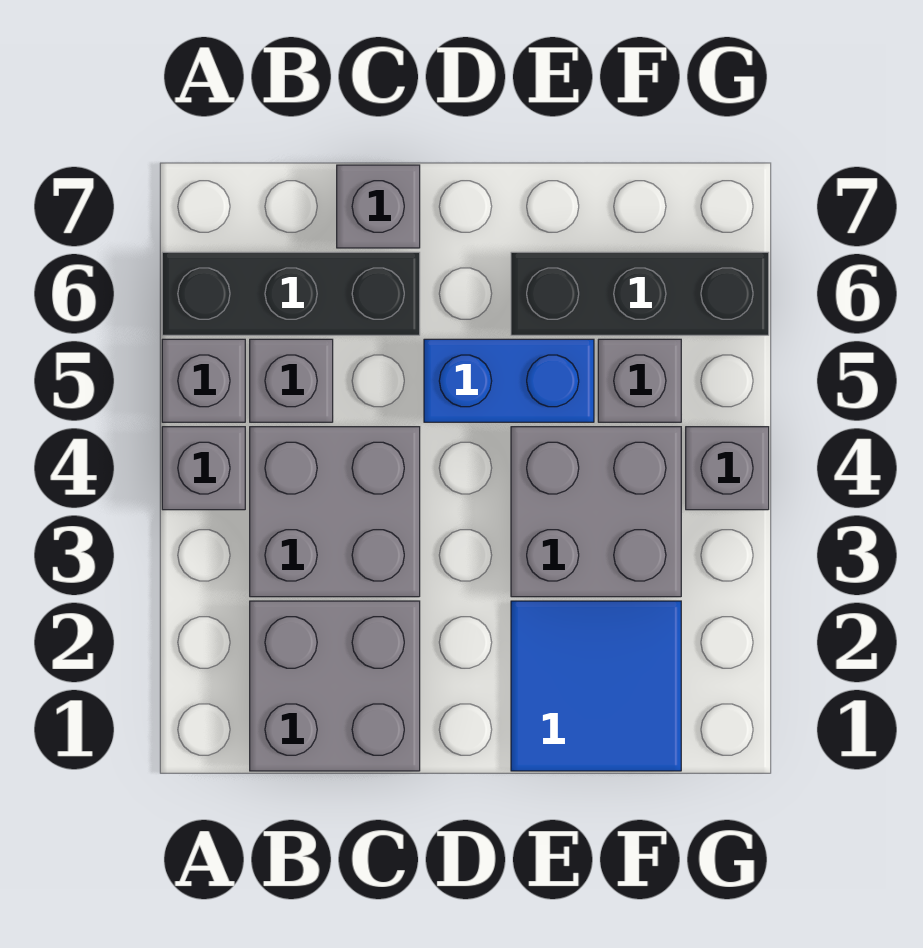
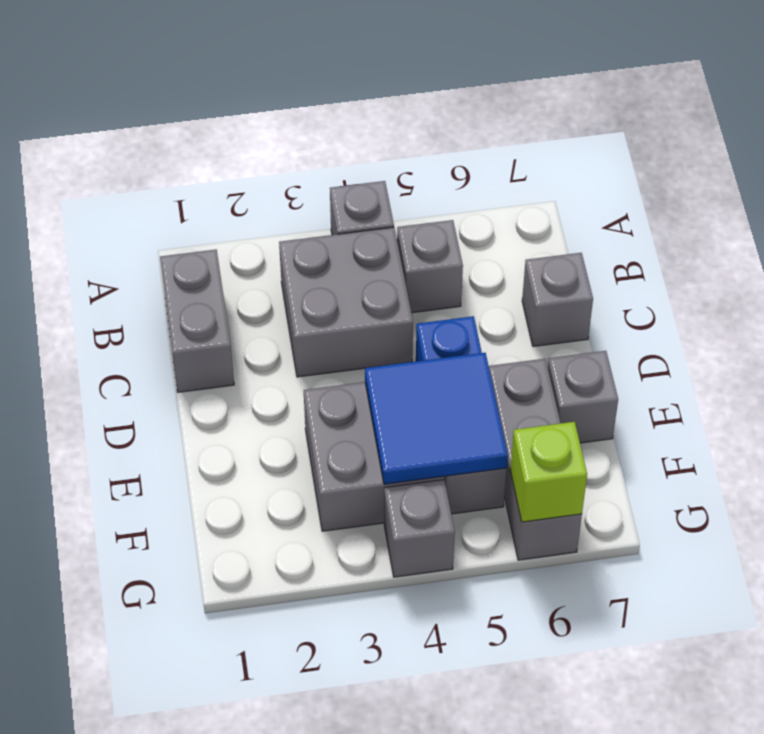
grey brick A5 level 1 -> grey brick E7 level 1
black brick A6:C6 level 1 -> none
grey brick B1:C2 level 1 -> grey brick B1:C1 level 1
blue tile E1:F2 level 1 -> blue tile E4:F5 level 2
black brick E6:G6 level 1 -> grey brick E6:G6 level 1
none -> lime brick G6 level 2

